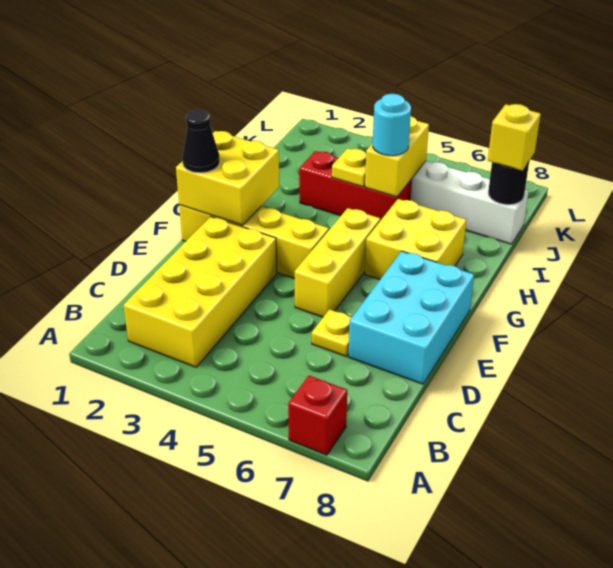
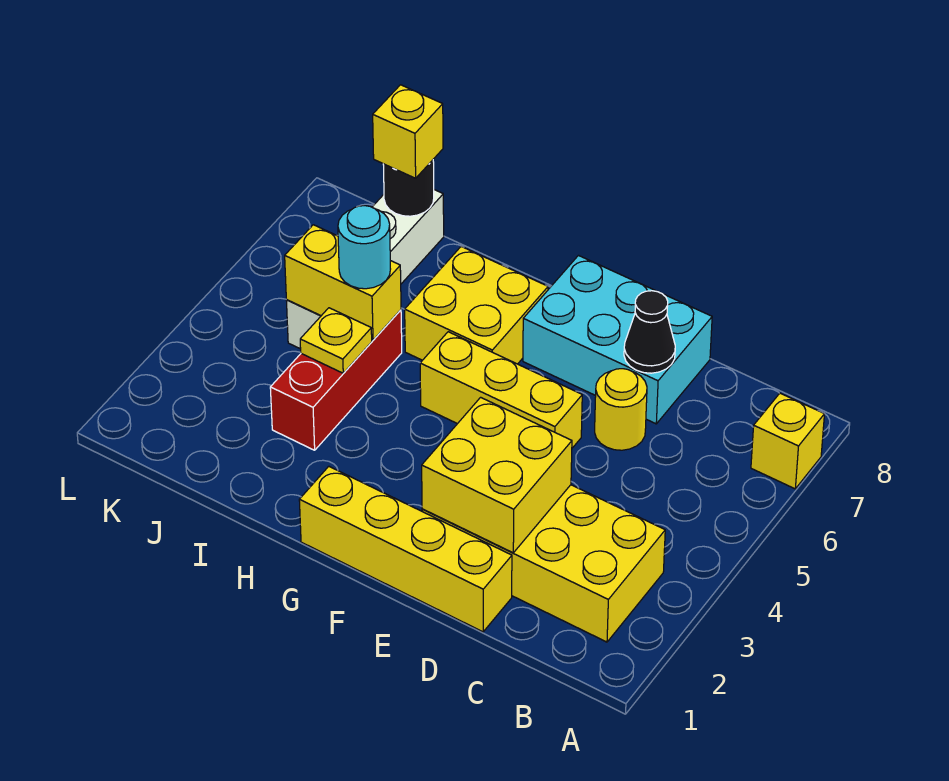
red brick A7 level 1 -> yellow brick A7 level 1
yellow plate D6 level 1 -> yellow round brick D6 level 1
yellow brick F1:F4 level 1 -> yellow brick D1:G1 level 1
yellow brick F1:G2 level 2 -> yellow brick D2:E3 level 2
black cone F1 level 3 -> black cone D7 level 2

